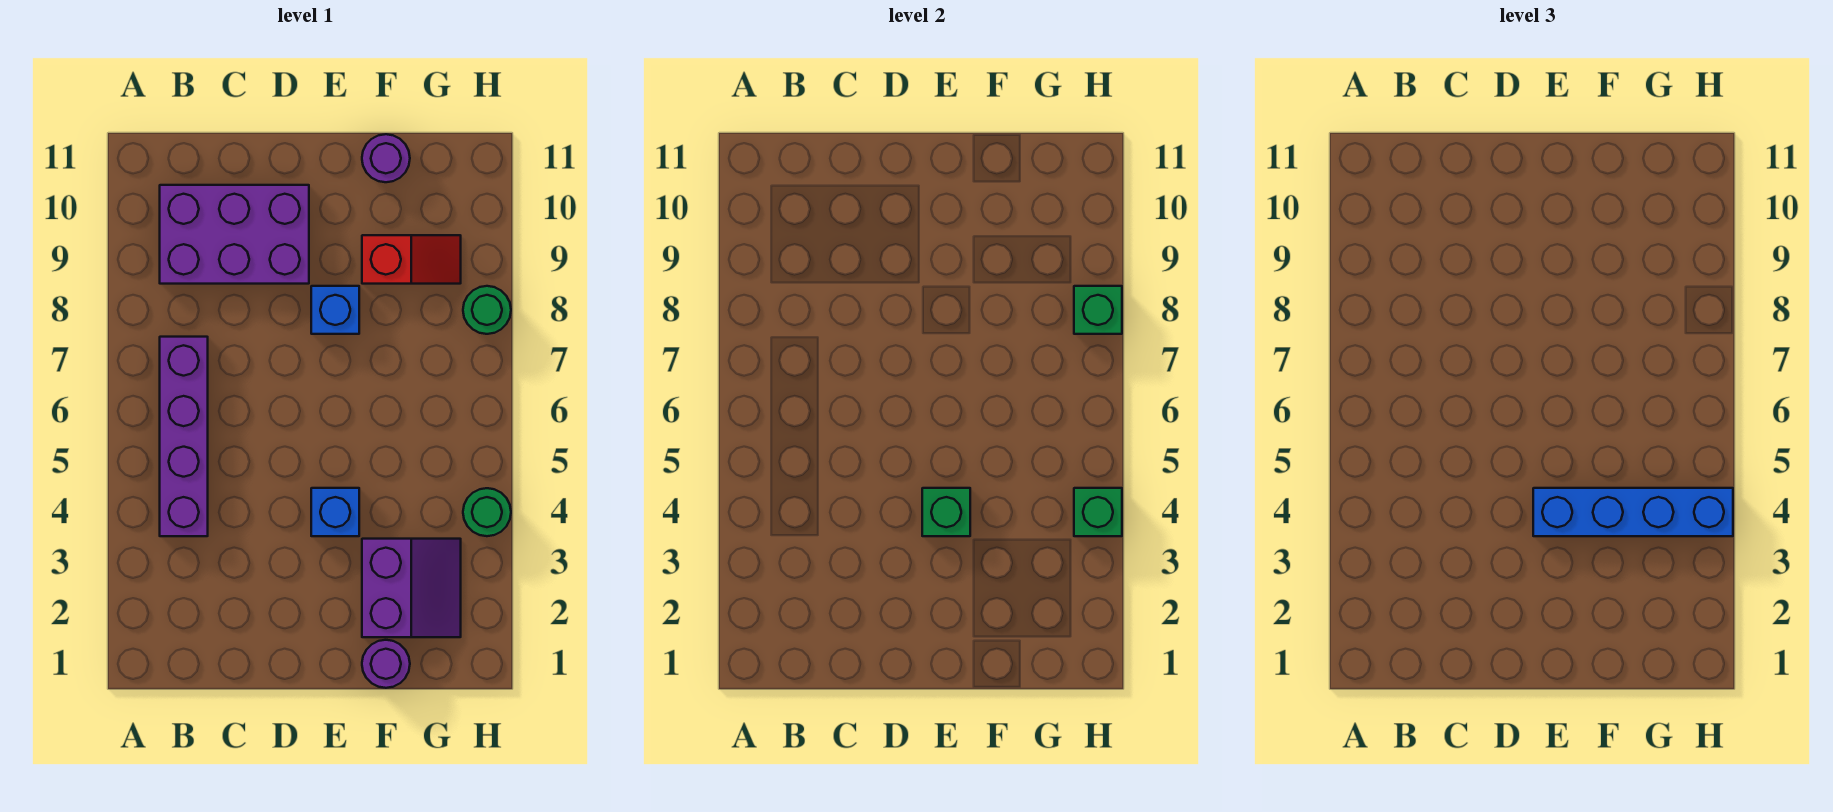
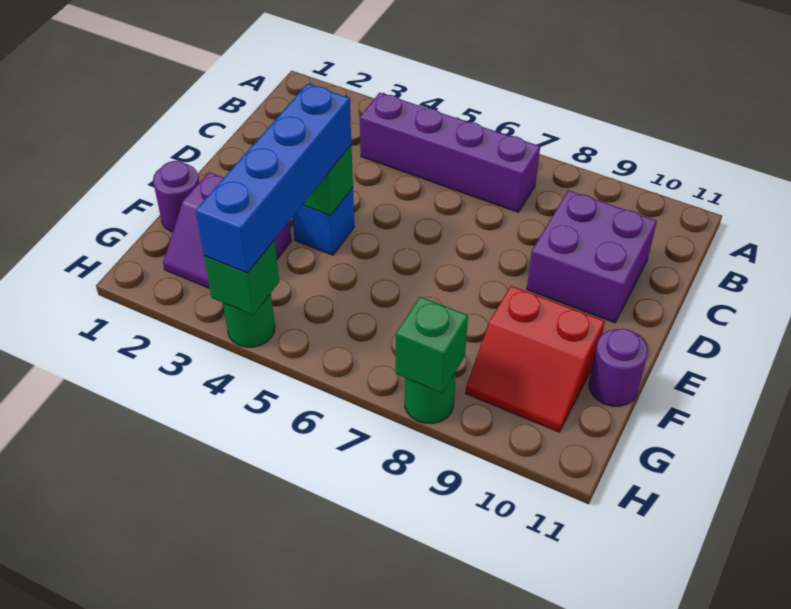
purple brick B9:D10 level 1 -> purple brick C9:D10 level 1
blue brick E8 level 1 -> none
red slope F9:G9 level 1 top F -> red slope F9:G10 level 1 top F

